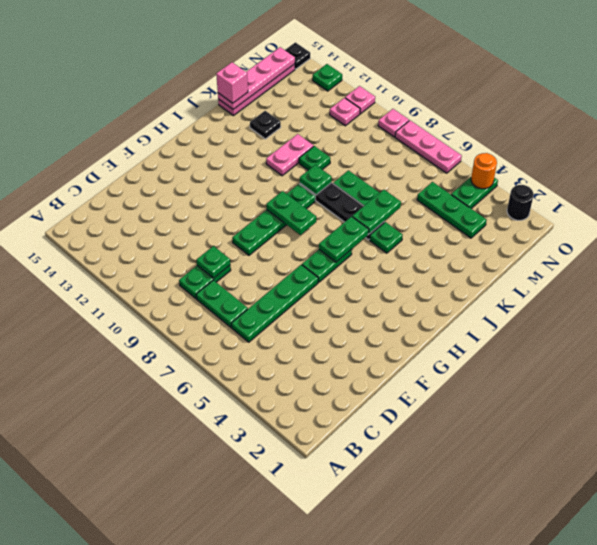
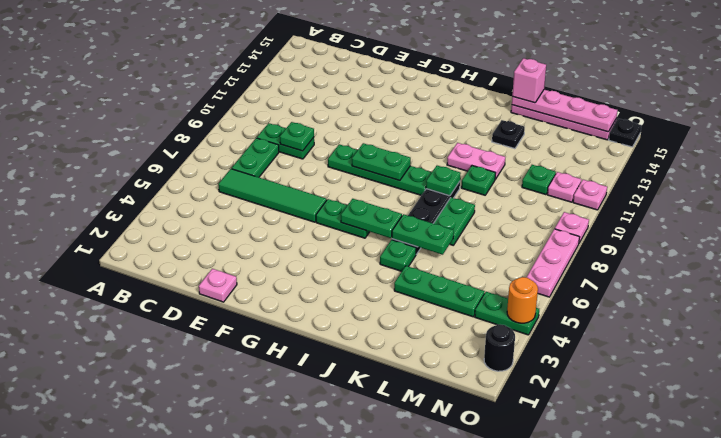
green plate C6:F6 level 1 -> green tile C6:F6 level 1
none -> pink plate E1 level 1
green plate H8:H9 level 2 -> green plate G9:H9 level 2
green plate M3:M5 level 1 -> green plate K4:M4 level 1
green plate O13 level 1 -> green plate M11 level 1

